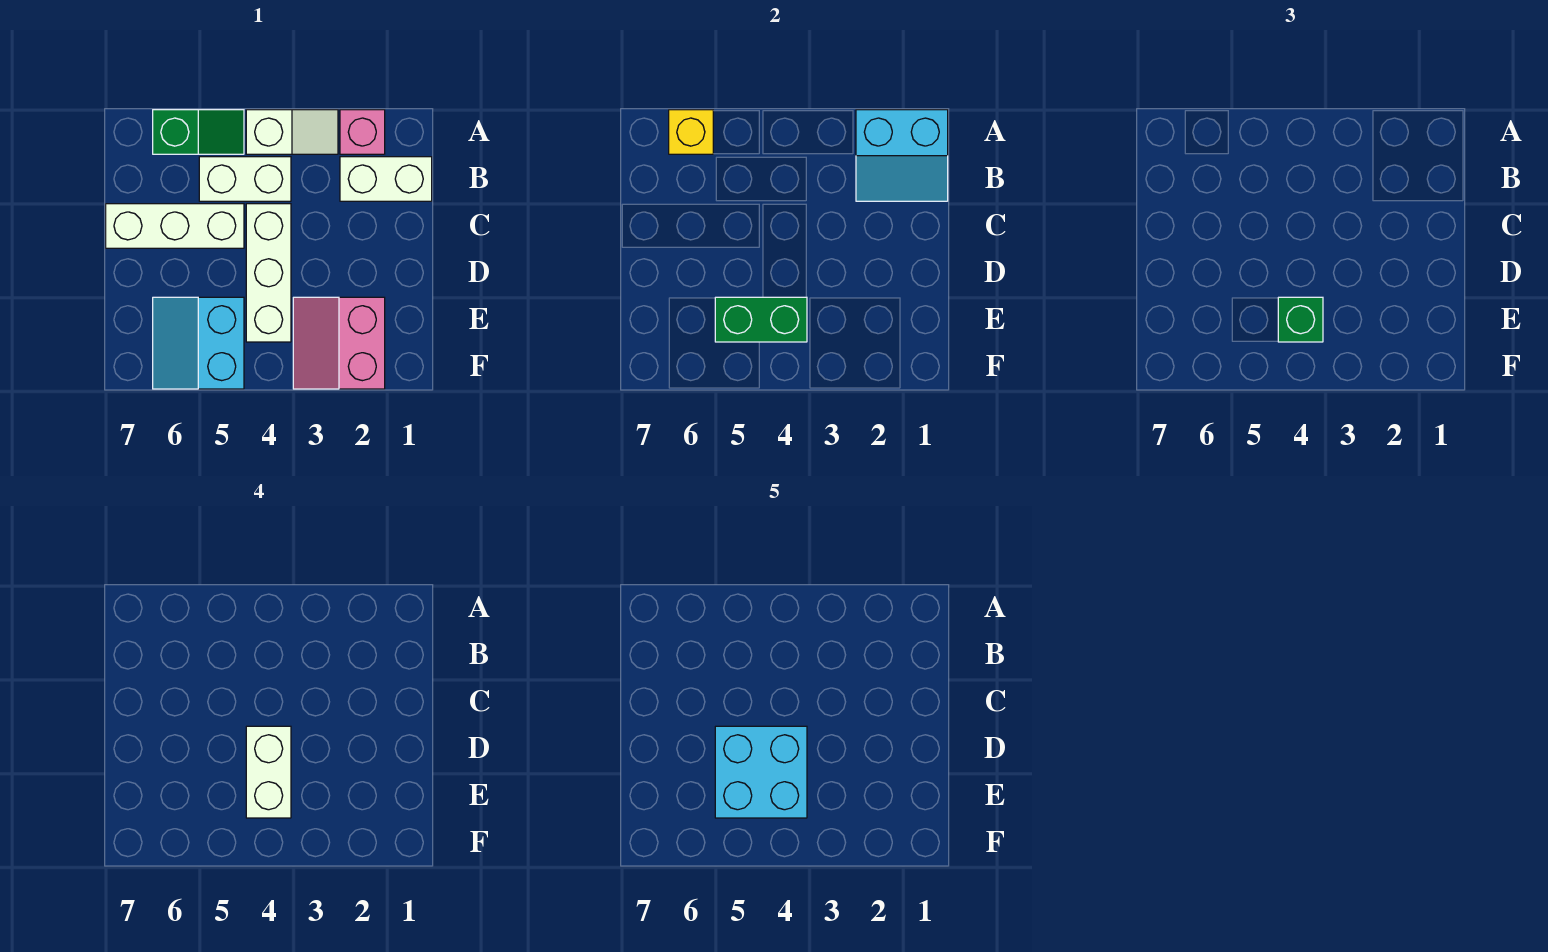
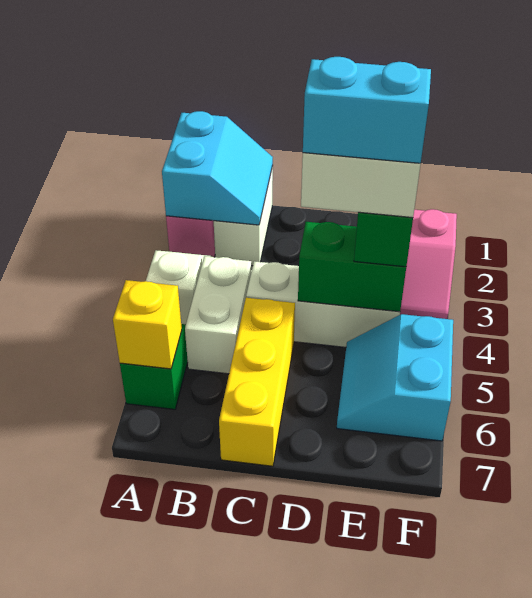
white brick C5:C7 level 1 -> yellow brick C5:C7 level 1
cyan brick D4:E5 level 5 -> cyan brick D4:E4 level 5
green brick E4:E5 level 2 -> green brick D4:E4 level 2
cyan slope E5:F6 level 1 top 5 -> cyan slope E5:F6 level 1 top F

